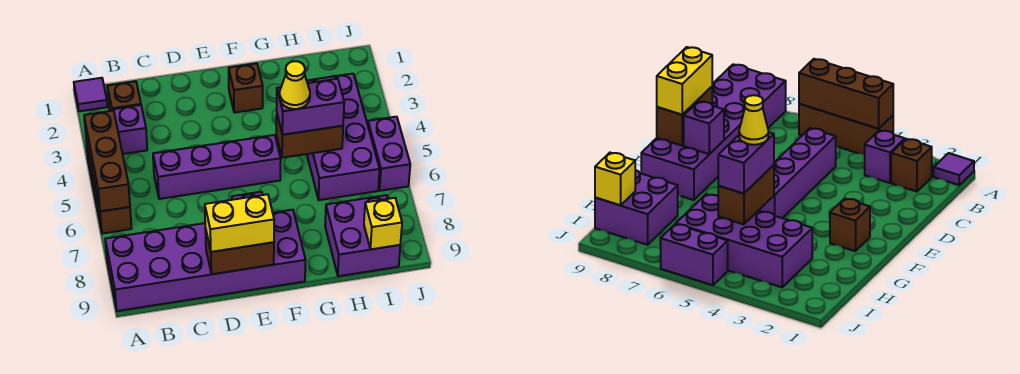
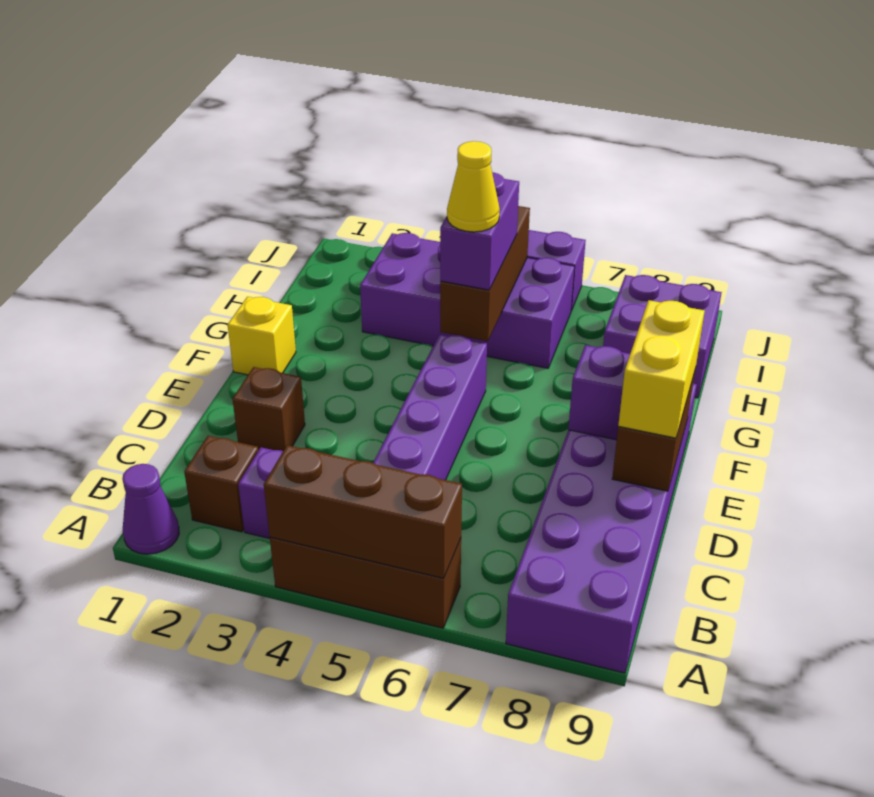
purple tile A1 level 1 -> purple cone A1 level 1
brown brick F2 level 1 -> brown brick D2 level 1
brown brick G5:H5 level 2 -> brown brick G5:I5 level 2
yellow brick I9 level 2 -> yellow brick F1 level 1

